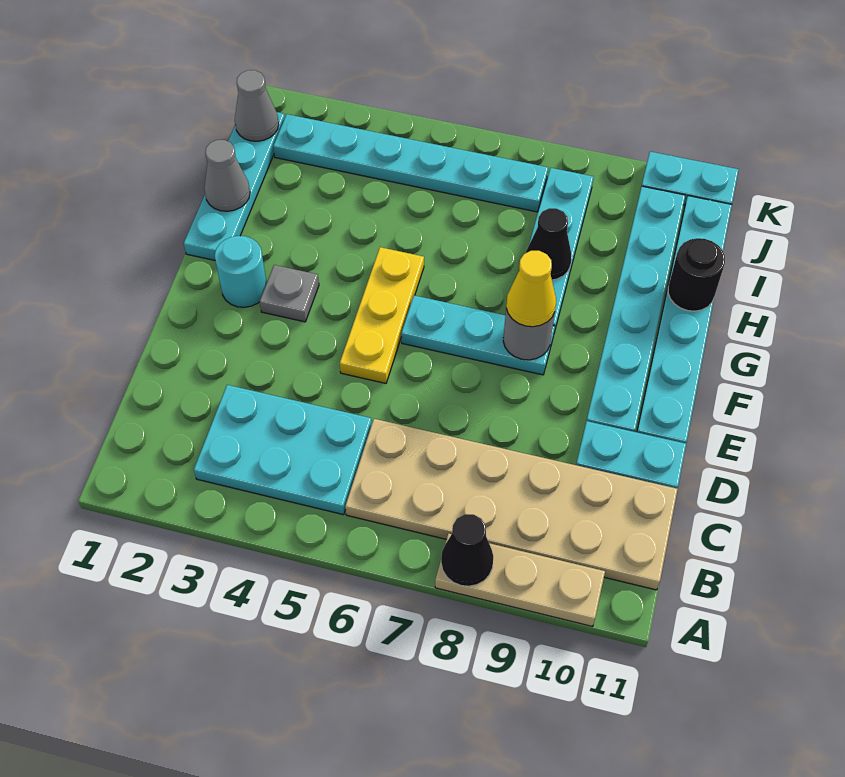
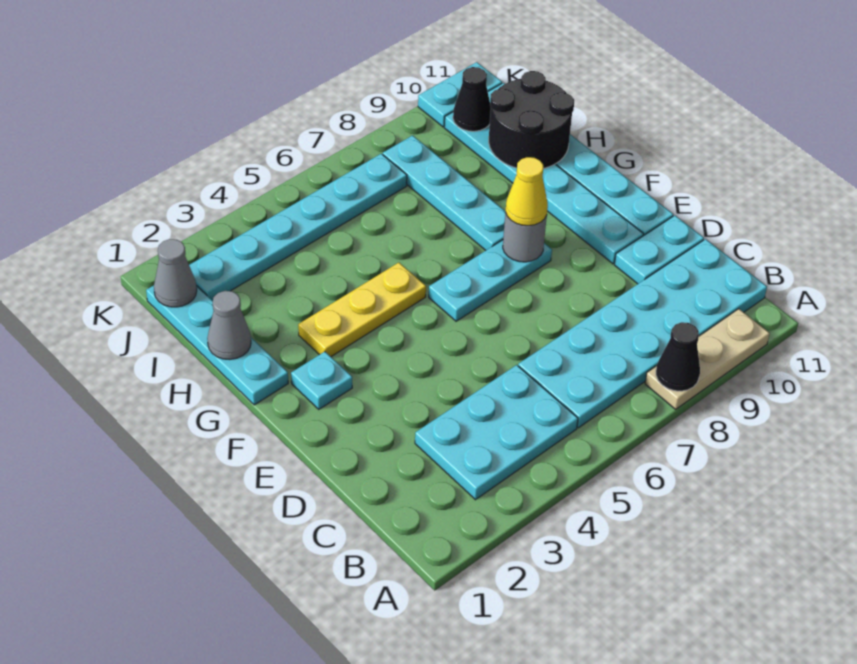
tan plate B6:C11 level 1 -> cyan plate B6:C11 level 1
yellow plate E5:G5 level 1 -> yellow plate G3:G5 level 1
cyan round brick F2 level 1 -> cyan plate F2 level 1
grey plate F3 level 1 -> none
black cone H8 level 2 -> black cone J10 level 2
black round brick H11 level 2 -> black round brick H10:I11 level 2

